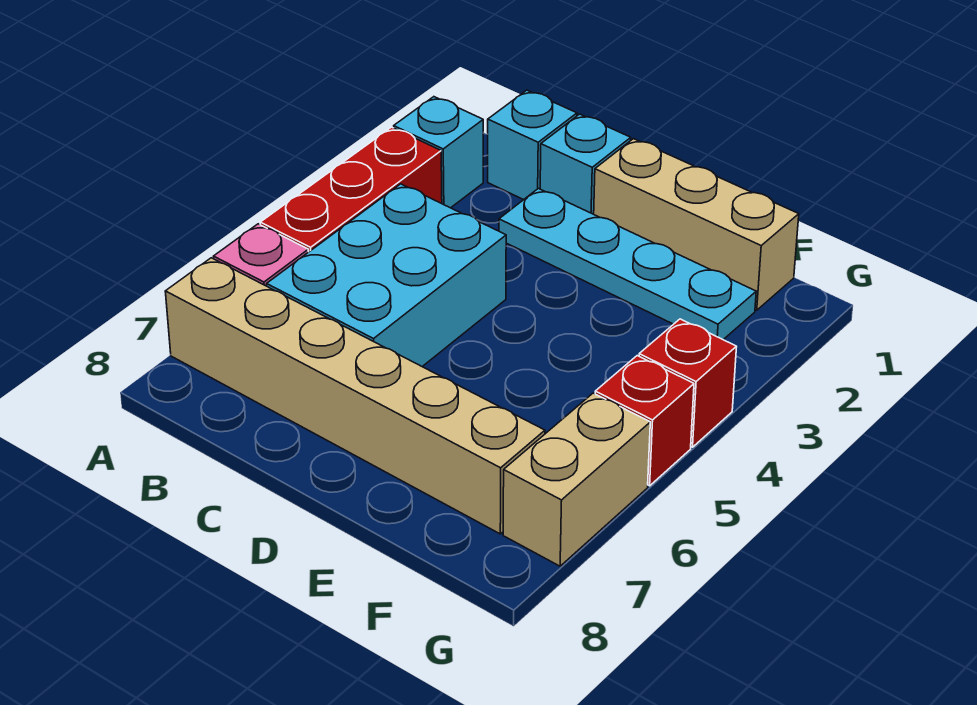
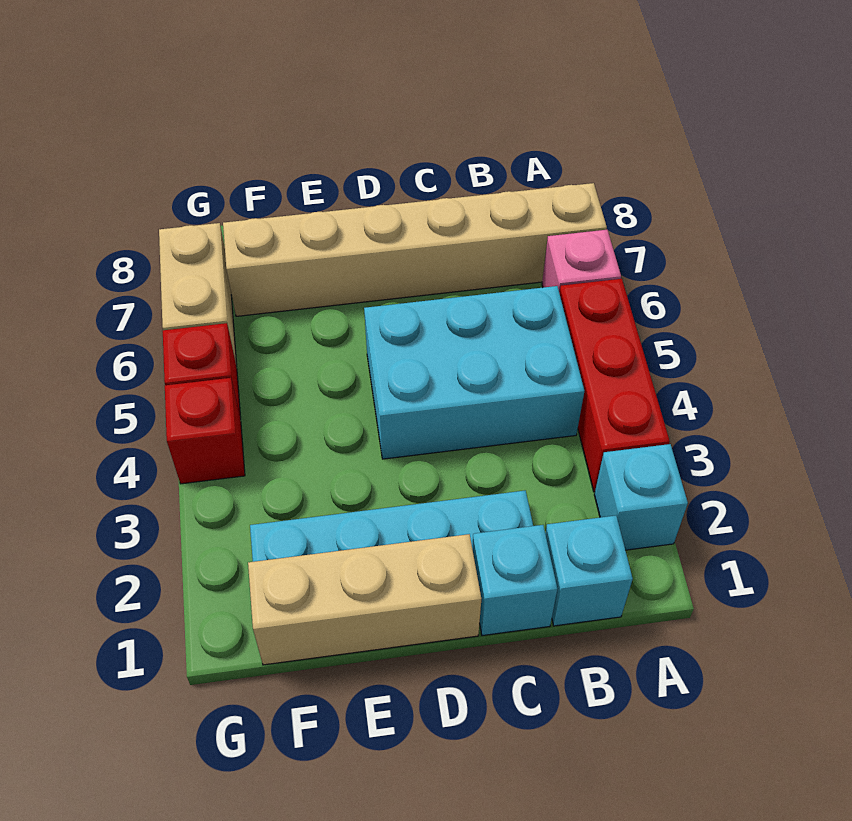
cyan brick B4:C6 level 1 -> cyan brick B4:D5 level 1

